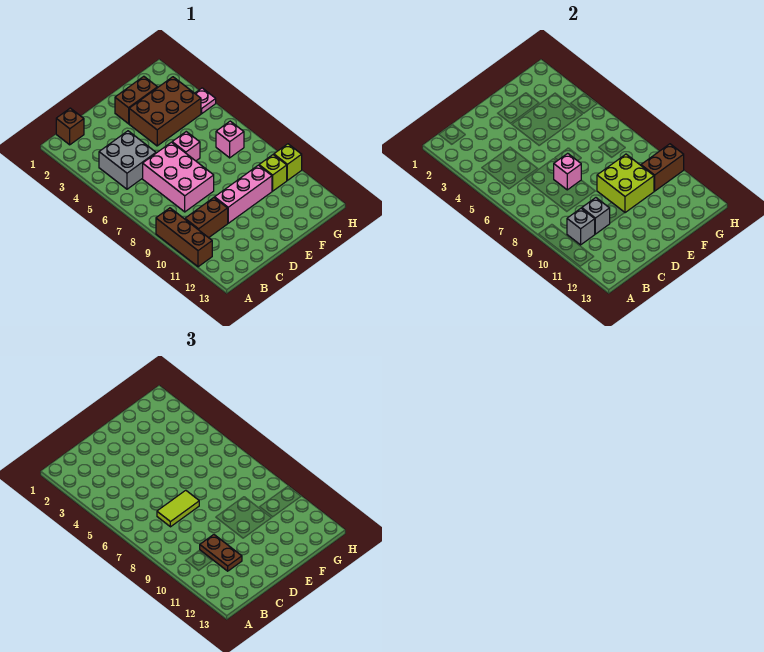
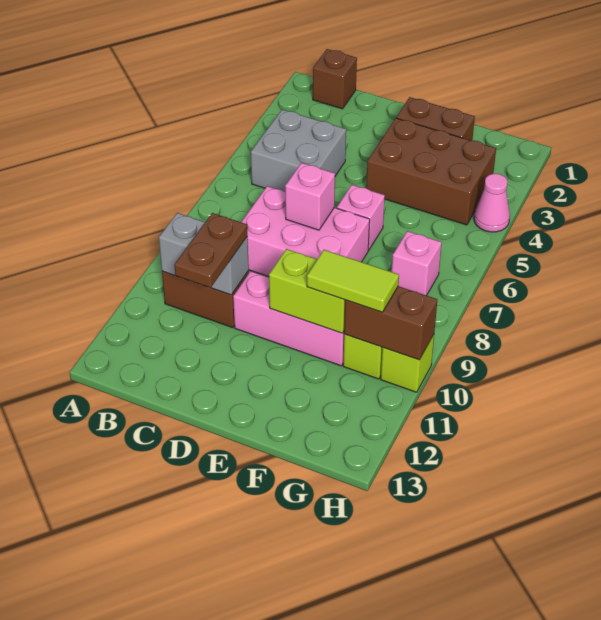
brown brick A9:A11 level 1 -> none
pink brick C6:D8 level 1 -> pink brick C7:E8 level 1
lime tile C7:D7 level 3 -> lime tile F10:G10 level 3
lime brick E9:F10 level 2 -> lime brick E10:F10 level 2
pink plate H4 level 1 -> pink cone H4 level 1

